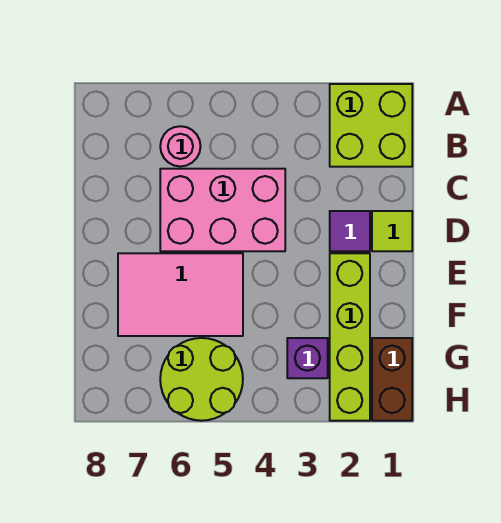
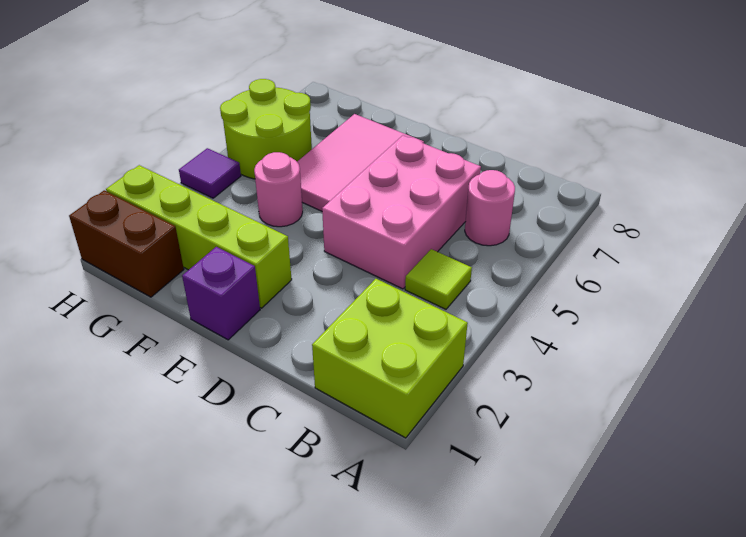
lime tile D1 level 1 -> lime tile B4 level 1
purple tile D2 level 1 -> purple tile H4 level 1
none -> pink round brick F4 level 1
purple brick G3 level 1 -> purple brick E1 level 1

